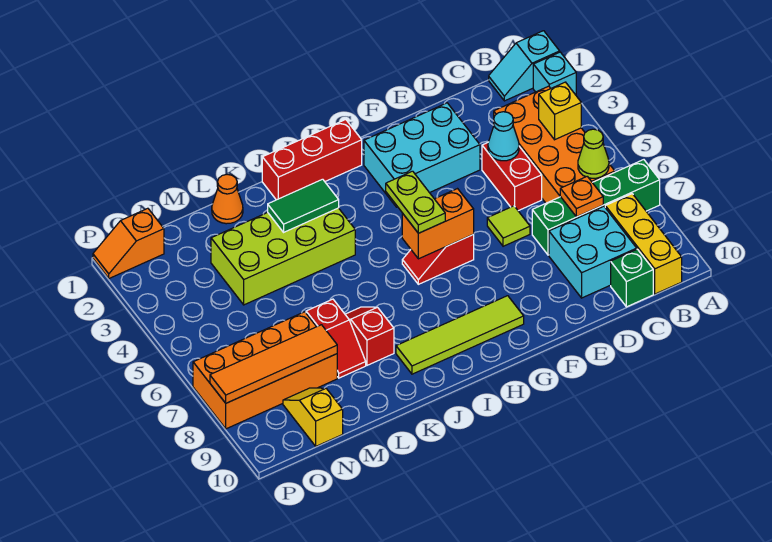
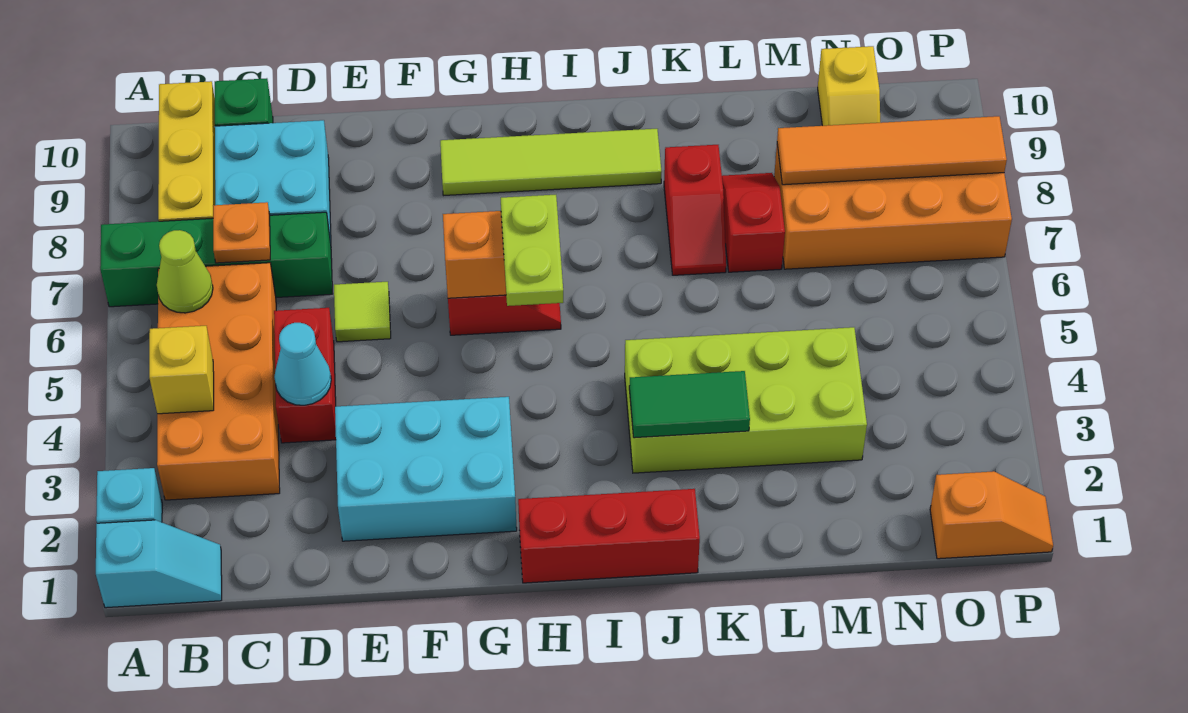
orange cone L1 level 1 -> none

